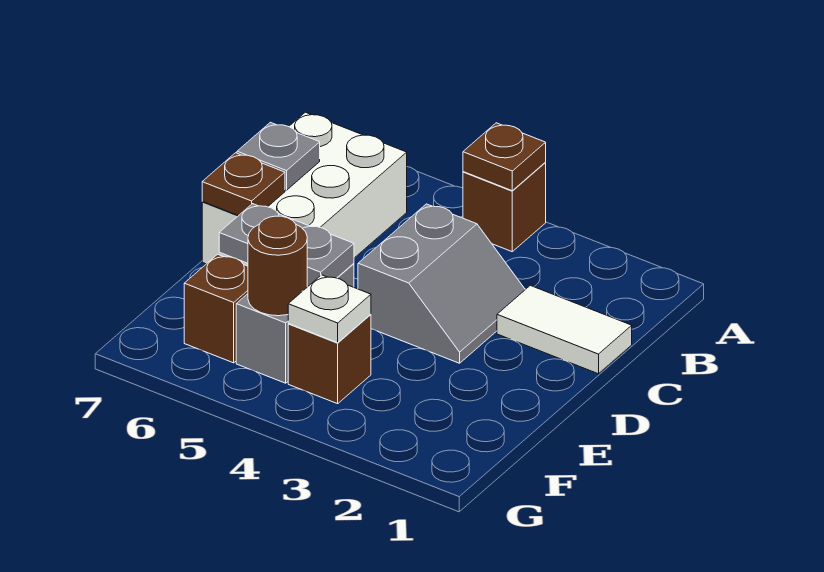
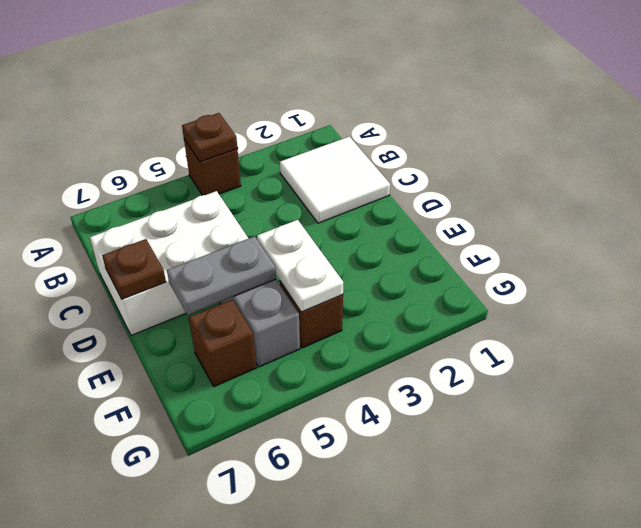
white brick B6:D7 level 1 -> white brick C5:D7 level 1
white tile C1:C2 level 1 -> white tile B1:C2 level 1
grey slope C3:D4 level 1 top 4 -> none
grey plate C7 level 2 -> none
white plate F4 level 2 -> white plate E4:F4 level 2
brown round brick F5 level 2 -> none

